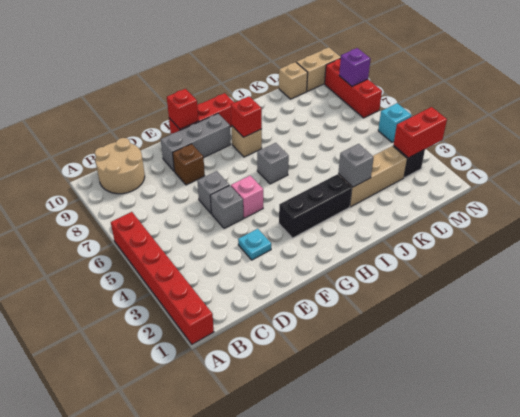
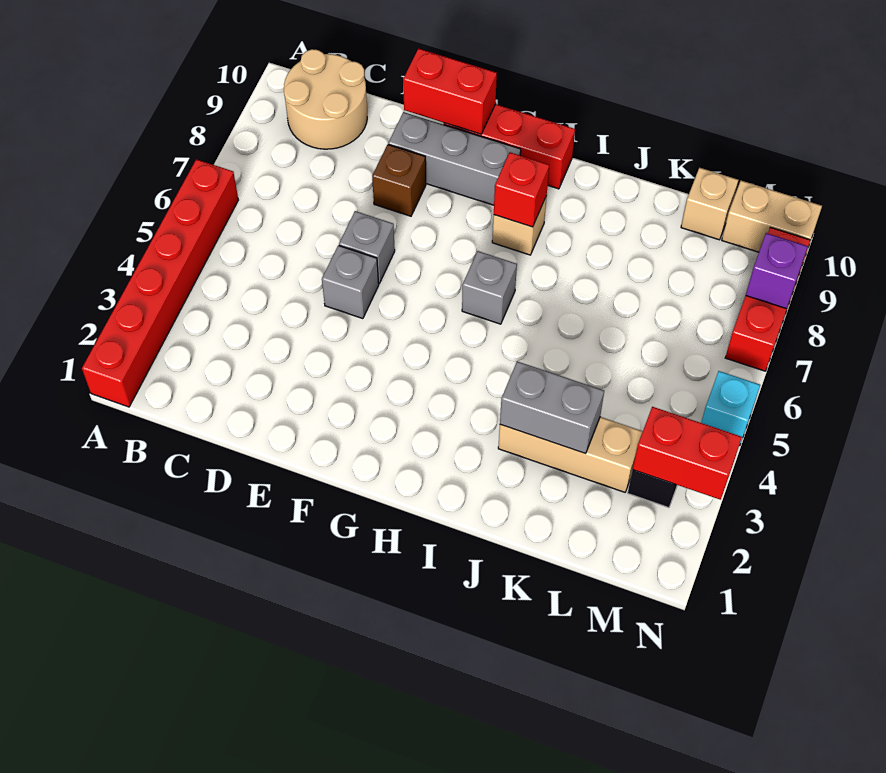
cyan plate E3 level 1 -> none
pink brick F5 level 1 -> none
red brick F10 level 2 -> red brick E10:F10 level 2
black brick G3:I3 level 1 -> none
grey brick J3 level 2 -> grey brick J3:K3 level 2

